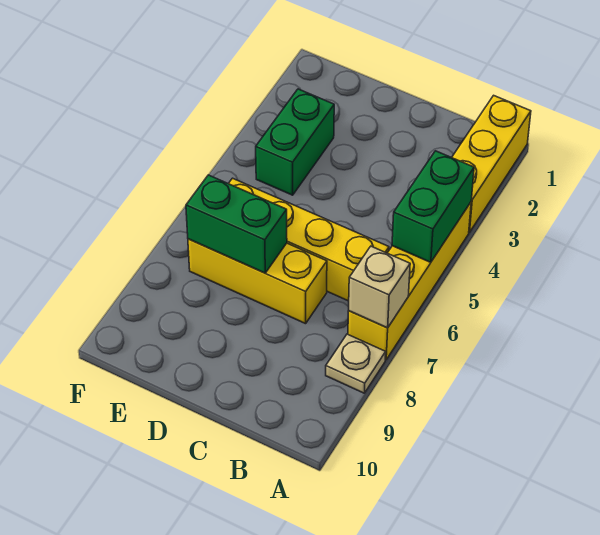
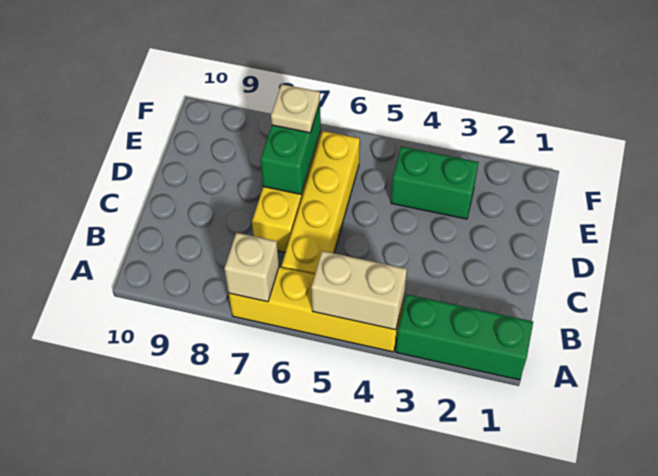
yellow brick A1:A3 level 1 -> green brick A1:A3 level 1
green brick A4:A5 level 2 -> tan brick A4:A5 level 2
tan plate A8 level 1 -> tan plate E7 level 3

